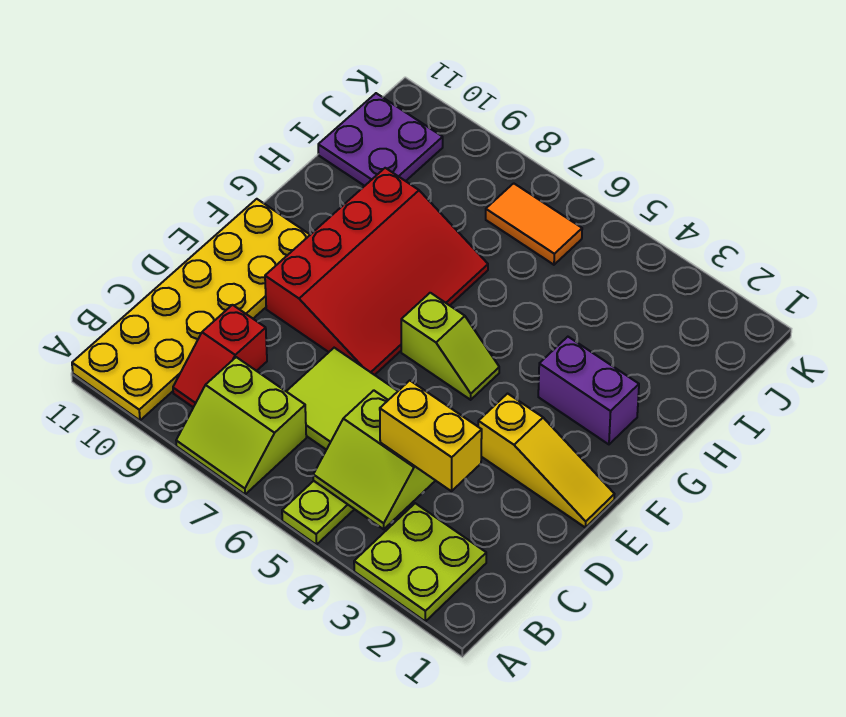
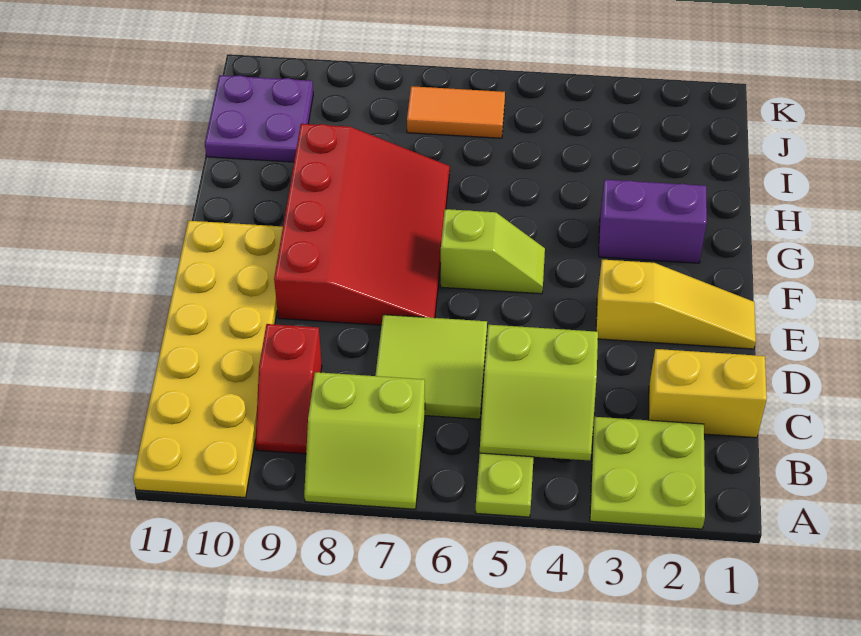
yellow brick C3:C4 level 3 -> yellow brick C1:C2 level 1

